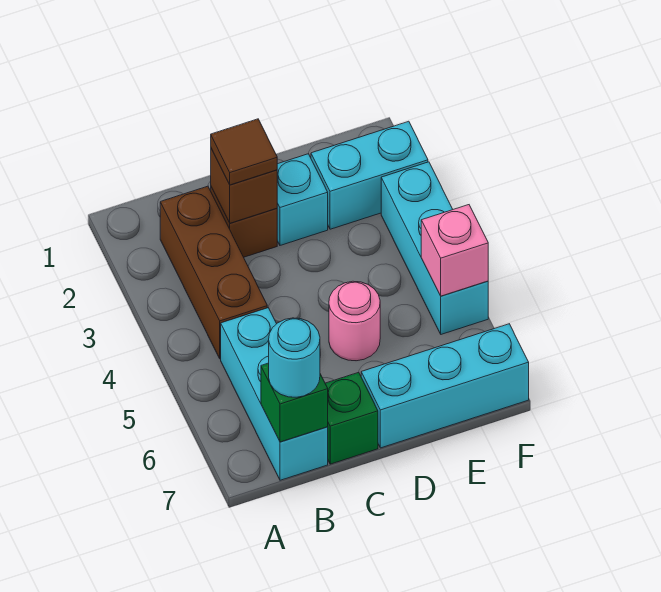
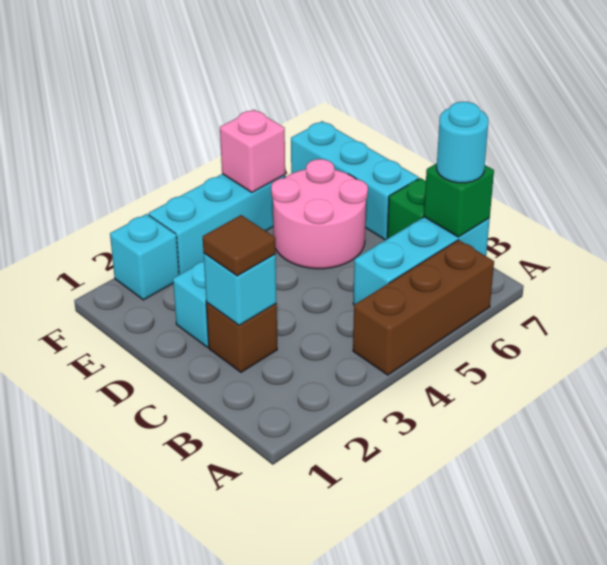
brown brick B2:B4 level 1 -> brown brick A4:A6 level 1
brown brick C2 level 2 -> cyan brick C2 level 2
pink round brick D5 level 1 -> pink round brick D5:E6 level 1
cyan brick E2:F2 level 1 -> cyan brick F2 level 1

